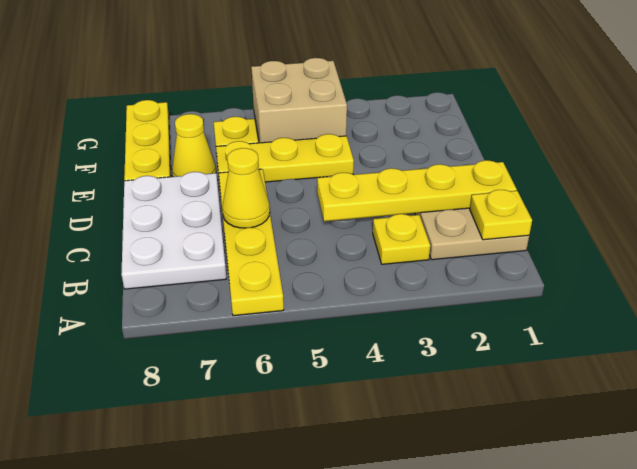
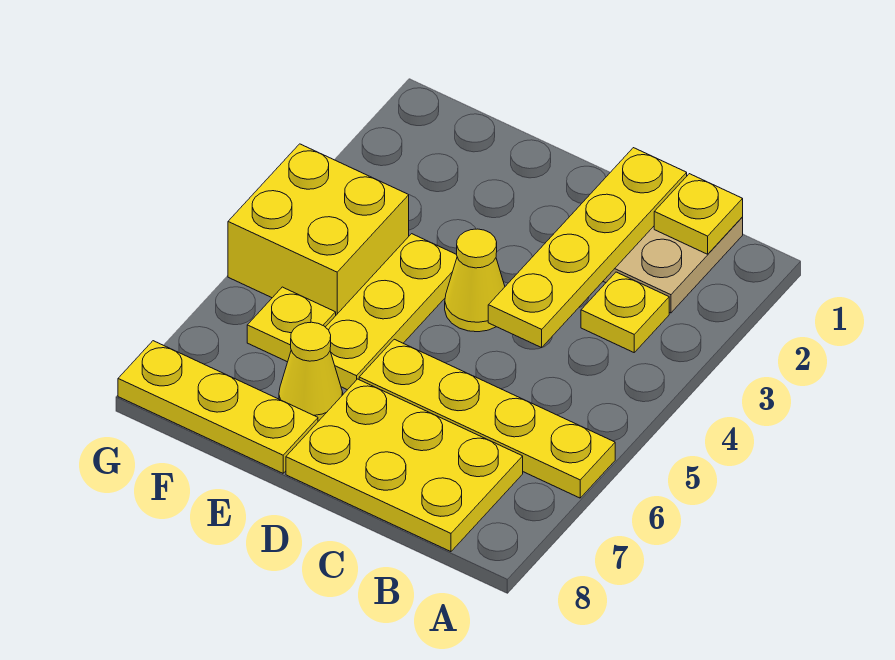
white plate B7:D8 level 1 -> yellow plate B7:D8 level 1
yellow cone C6 level 2 -> yellow cone D4 level 1
tan brick F4:G5 level 1 -> yellow brick F4:G5 level 1

